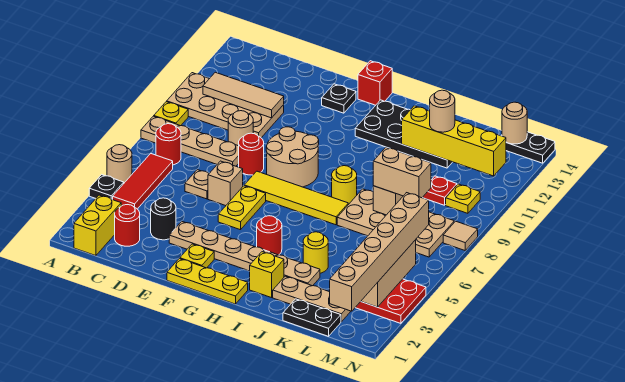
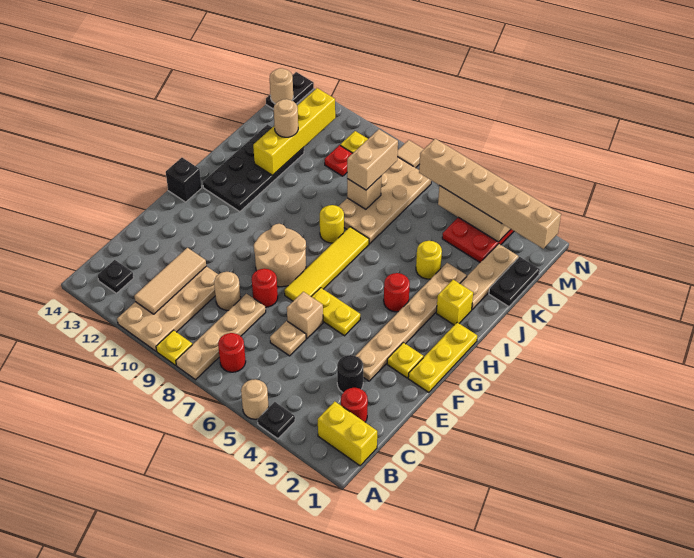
red tile B4:B6 level 1 -> none
black plate F13 level 1 -> black plate B13 level 1
red brick G14 level 1 -> black brick G14 level 1

